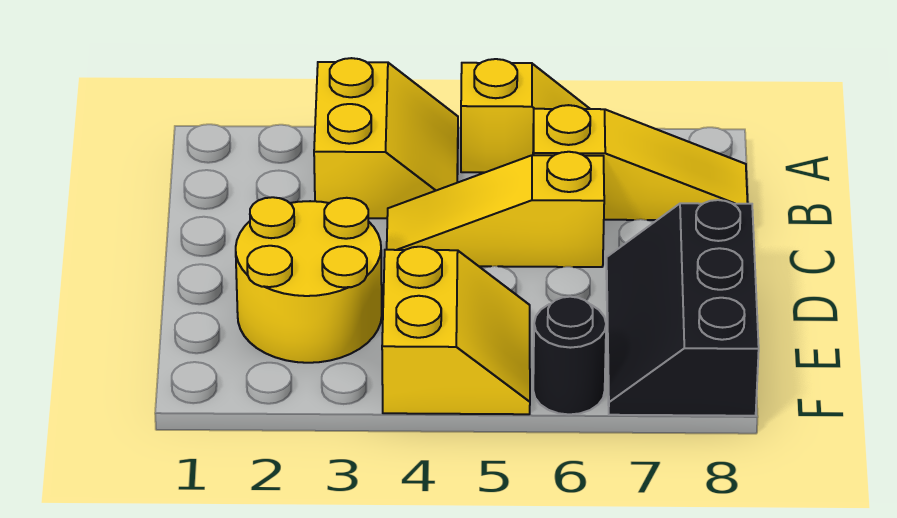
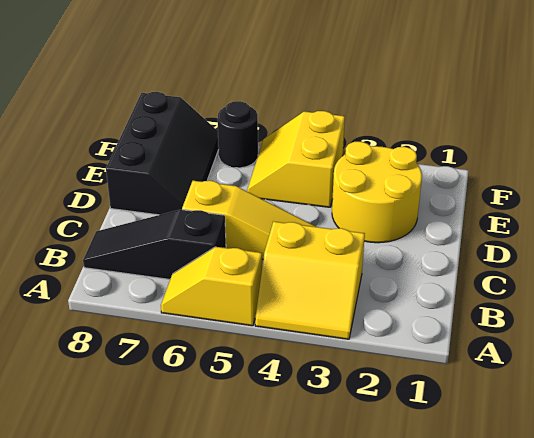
yellow slope A3:B4 level 1 top 3 -> yellow slope A3:B4 level 1 top B
yellow slope B6:B8 level 1 top 6 -> black slope B6:B8 level 1 top 6

